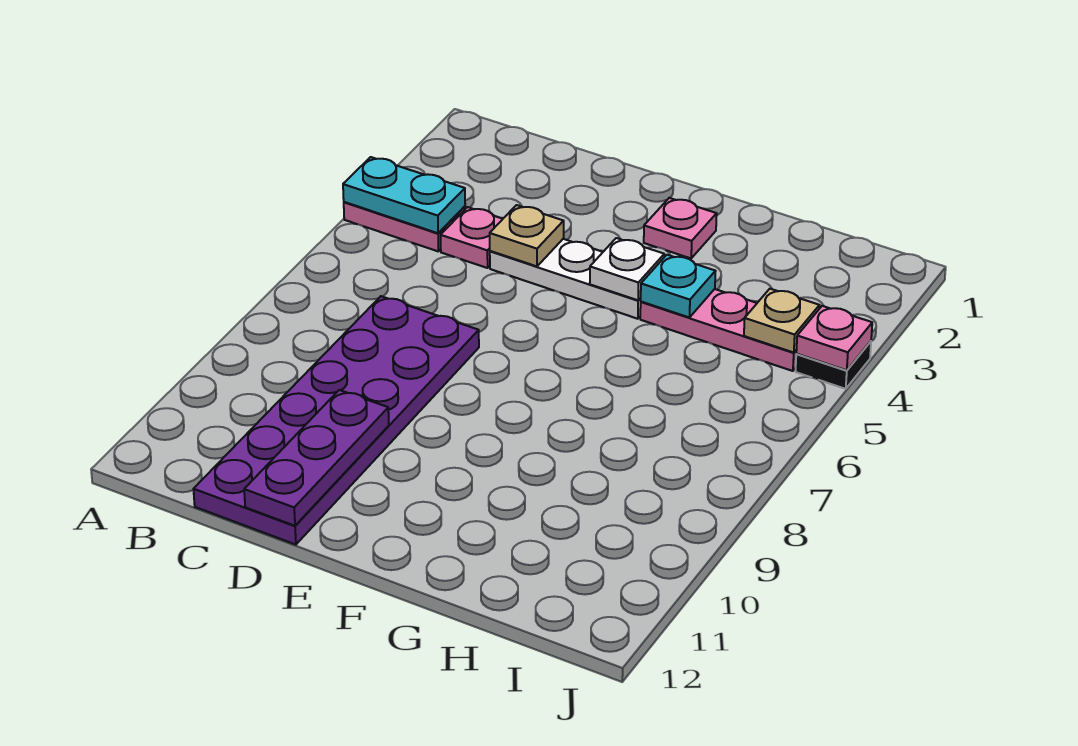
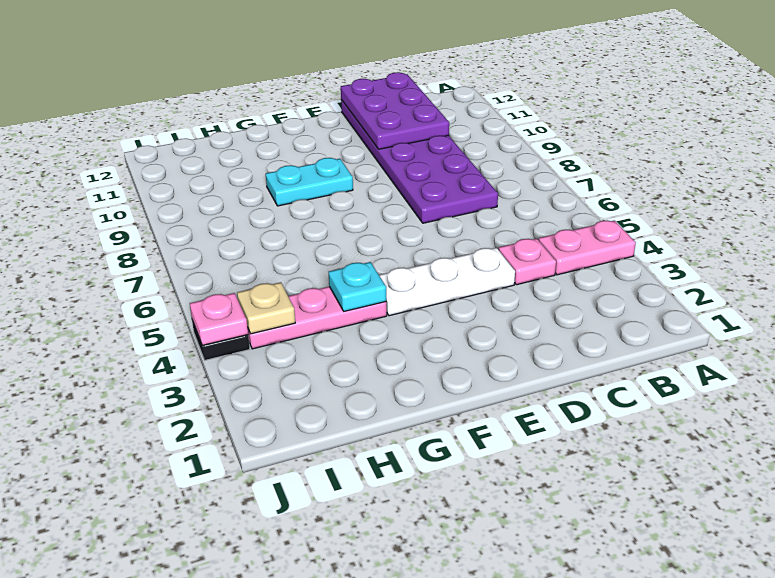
cyan plate A4:B4 level 2 -> cyan plate F9:G9 level 1
tan plate D4 level 2 -> none
purple plate D10:D12 level 2 -> purple plate C10:D12 level 2
pink plate F2 level 1 -> none
white plate F4 level 2 -> none

